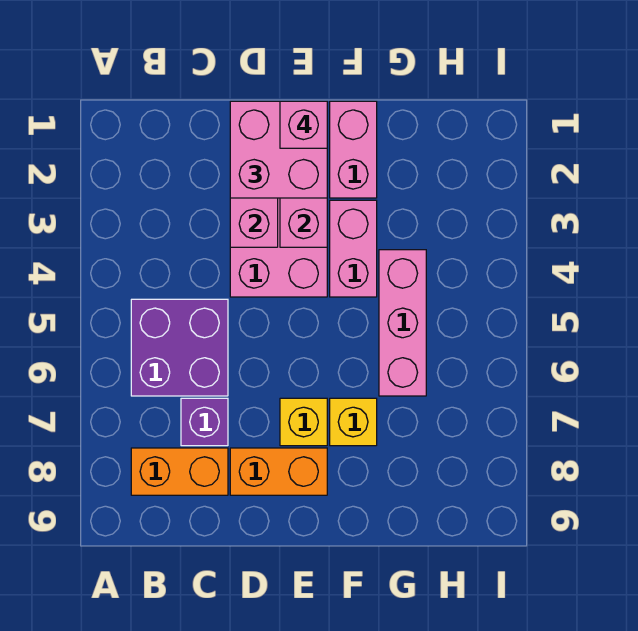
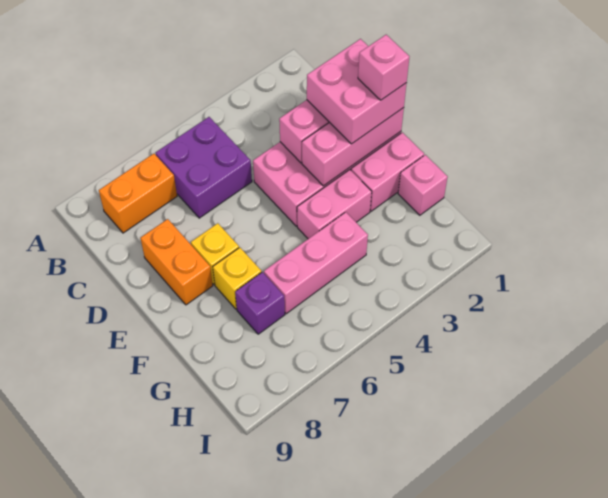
orange brick B8:C8 level 1 -> orange brick B7:B8 level 1
purple brick C7 level 1 -> purple brick G7 level 1
none -> pink brick G1 level 1

